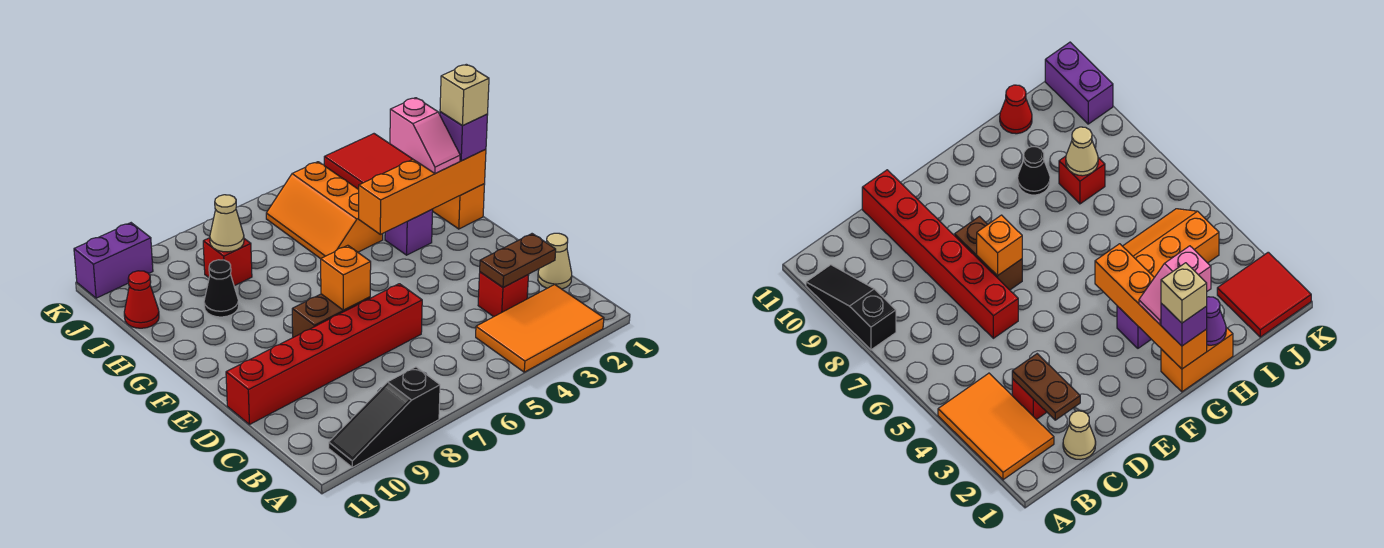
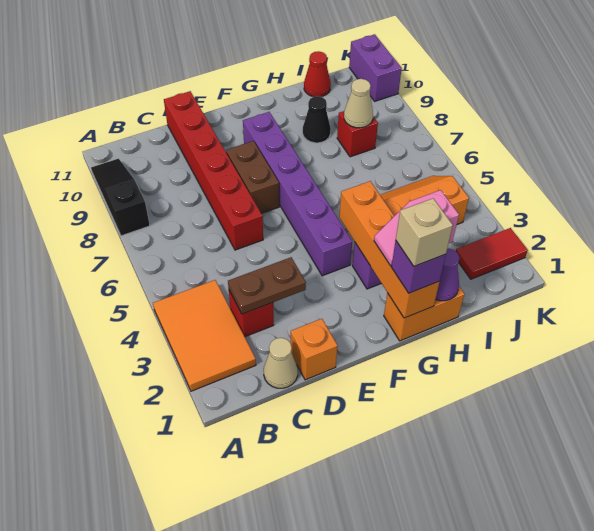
brown plate C2:C3 level 2 -> brown plate C3:D3 level 2
orange brick E7 level 2 -> orange brick D1 level 1
none -> purple brick F4:F9 level 1
red tile J1:K2 level 1 -> red tile J2:K2 level 1

